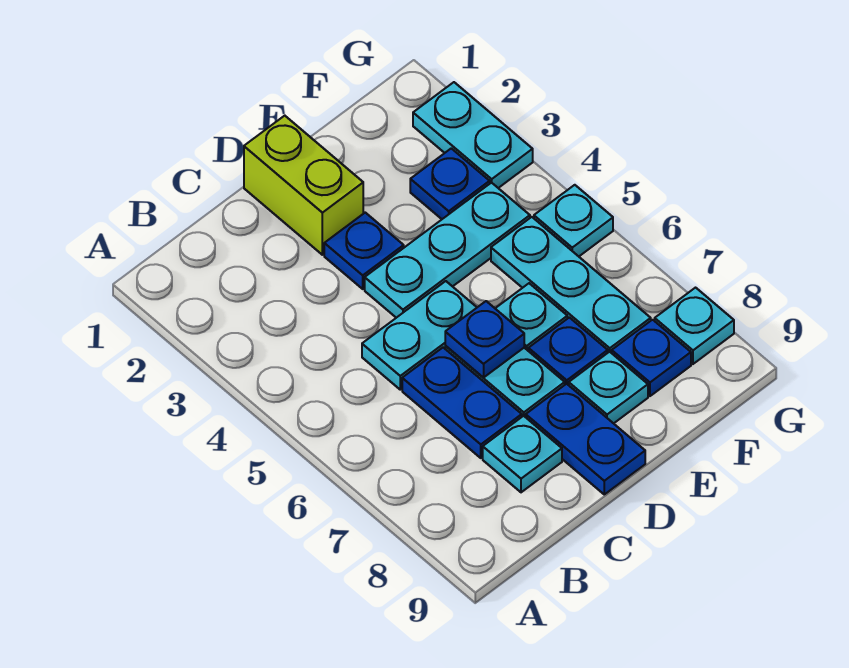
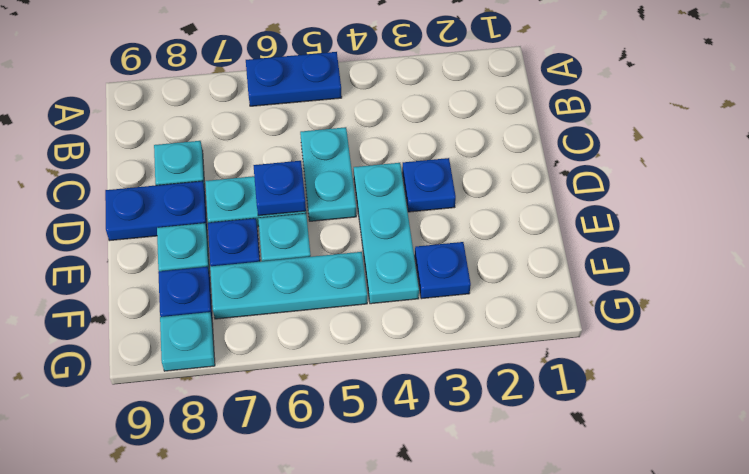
blue plate C6:C7 level 1 -> blue plate A5:A6 level 1
lime brick D1:D2 level 1 -> none
cyan plate G2:G3 level 1 -> none
cyan plate G5 level 1 -> none

